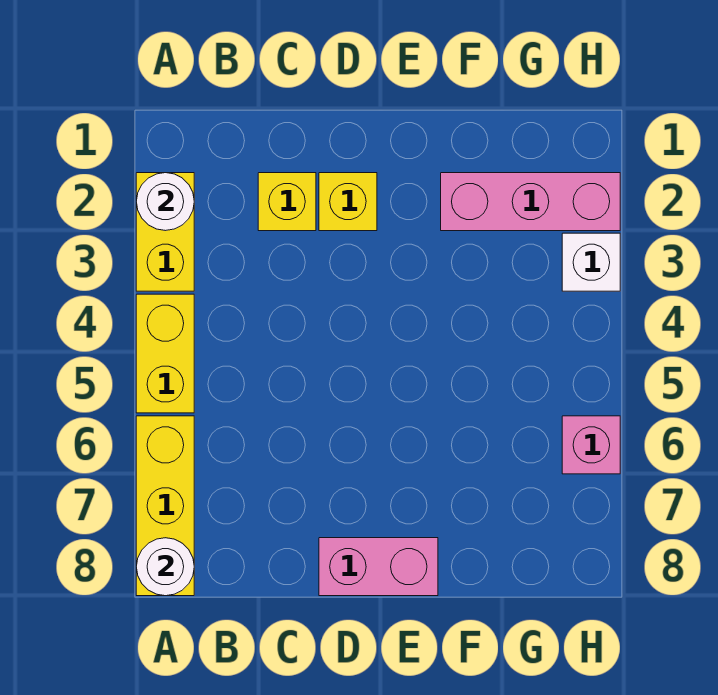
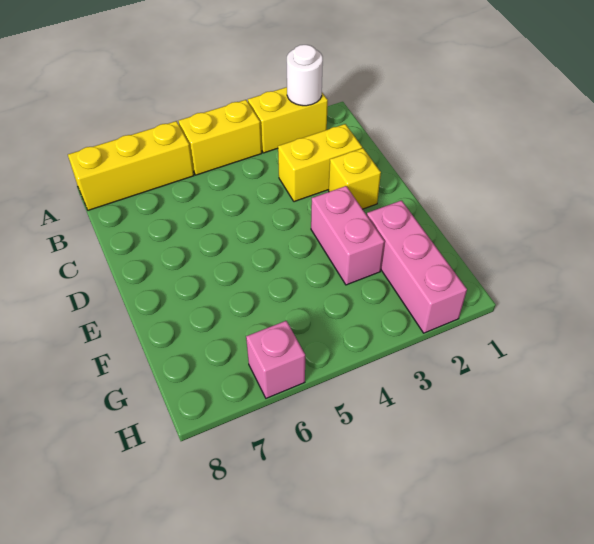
white round brick A8 level 2 -> none
yellow brick C2 level 1 -> yellow brick C2:C3 level 1
pink brick D8:E8 level 1 -> pink brick E3:F3 level 1
white brick H3 level 1 -> none

